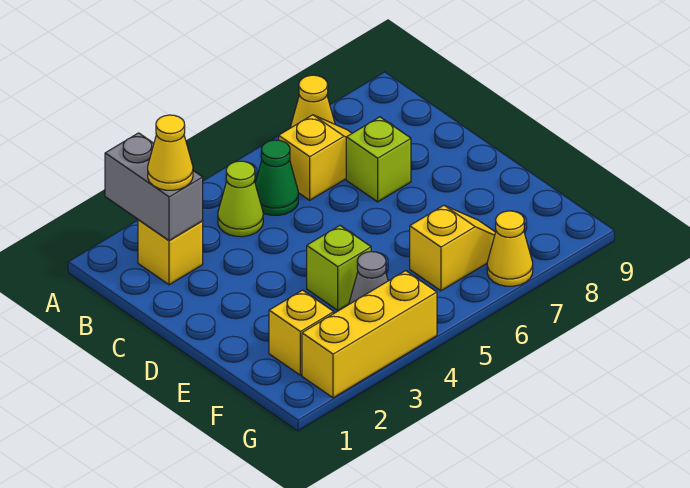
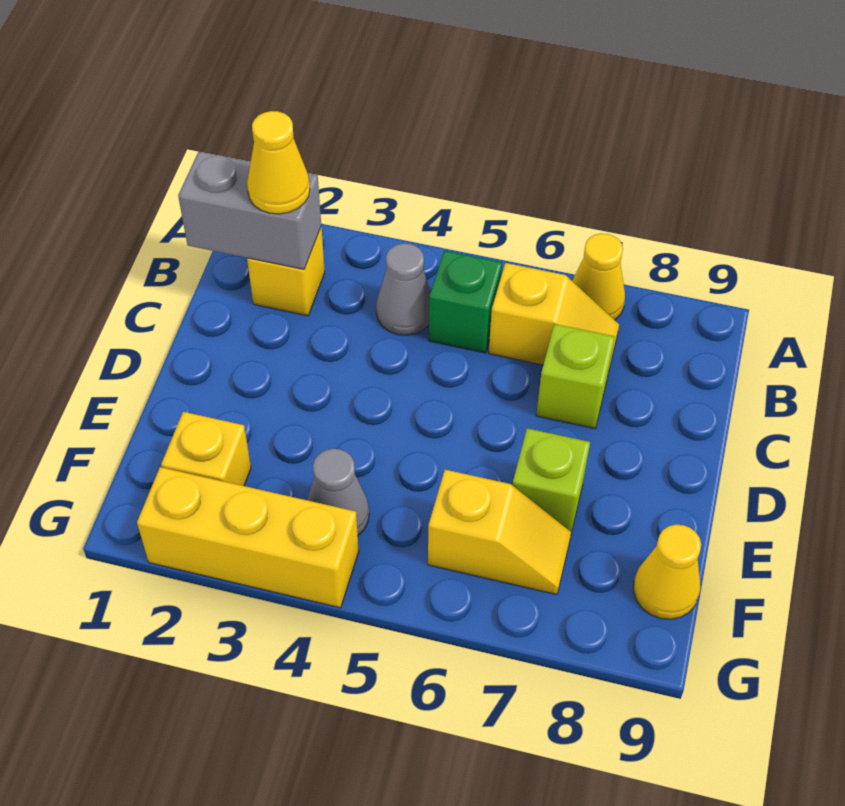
grey brick A2:B2 level 2 -> grey brick B1:B2 level 2
lime cone B4 level 1 -> grey cone B4 level 1
green cone B5 level 1 -> green brick B5 level 1
lime brick E4 level 1 -> lime brick E7 level 1
yellow cone G7 level 1 -> yellow cone F9 level 1

